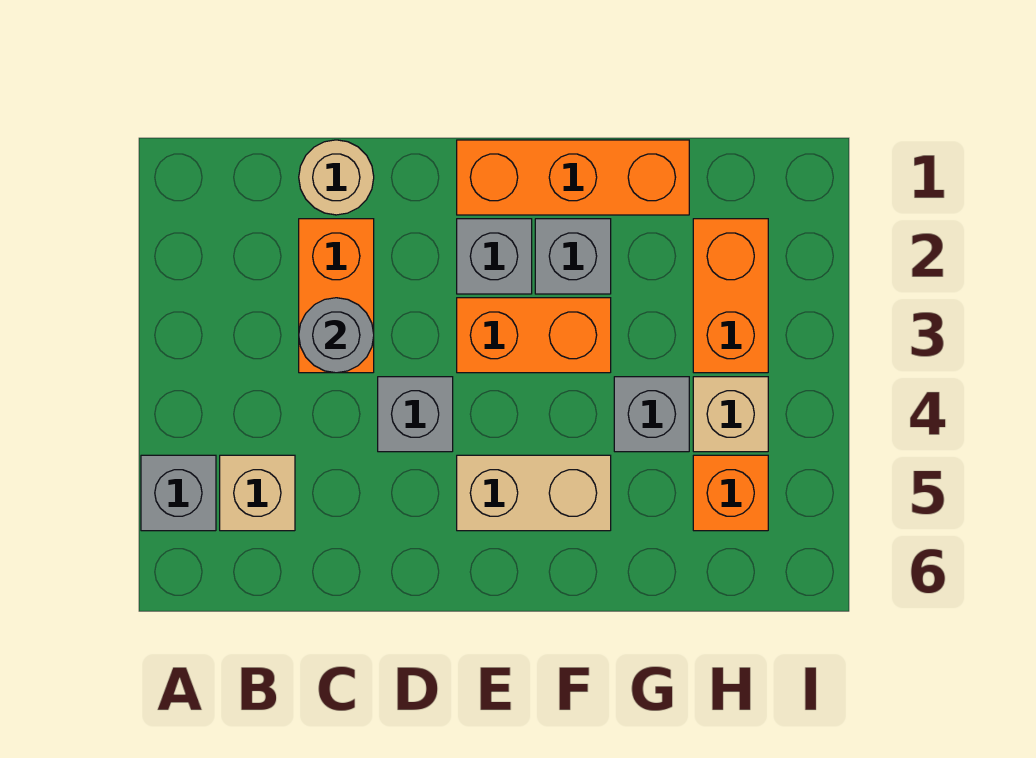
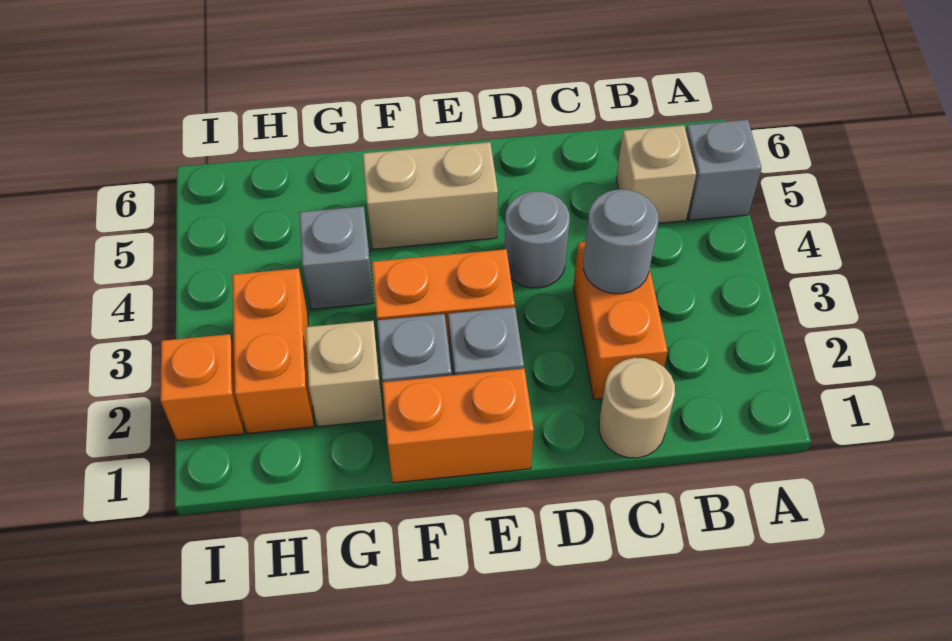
grey brick D4 level 1 -> grey round brick D4 level 1
orange brick E1:G1 level 1 -> orange brick E1:F1 level 1
tan brick H4 level 1 -> tan brick G2 level 1
orange brick H5 level 1 -> orange brick I2 level 1

